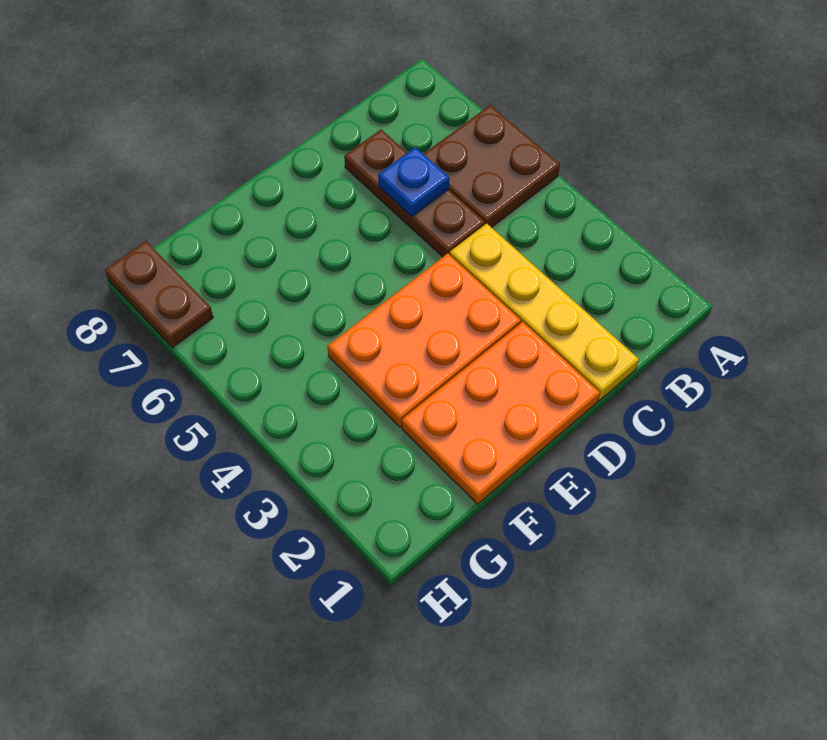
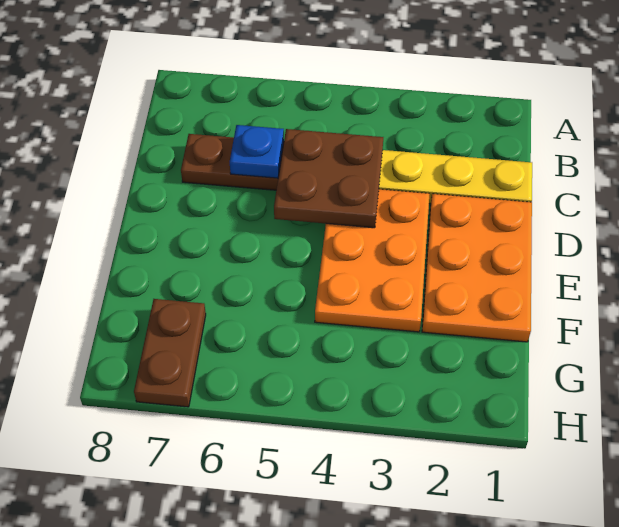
brown plate A5:B6 level 1 -> brown plate C4:D5 level 2
brown plate H7:H8 level 1 -> brown plate G7:H7 level 1

